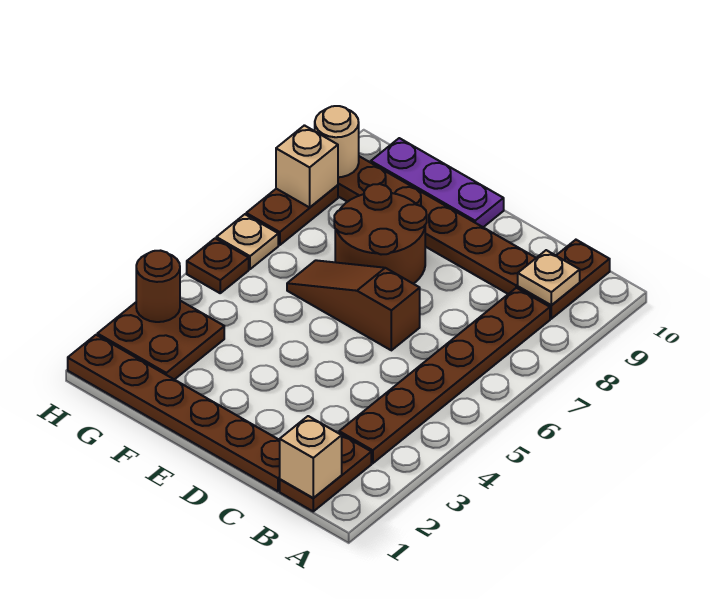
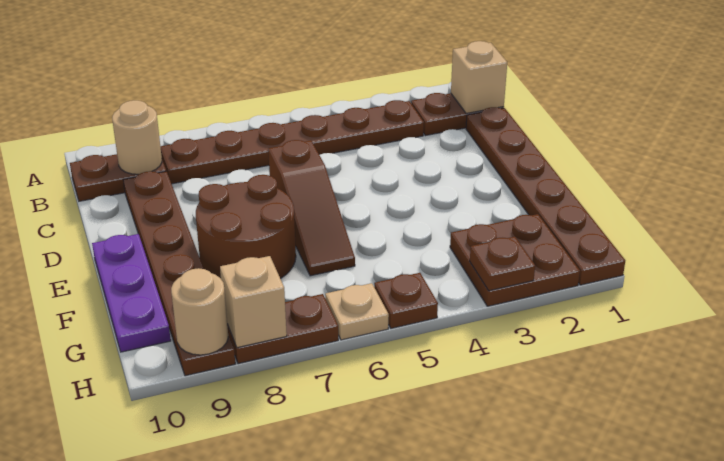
tan plate B9 level 2 -> tan round brick B9 level 2
brown round brick H3 level 2 -> brown plate H3 level 2

